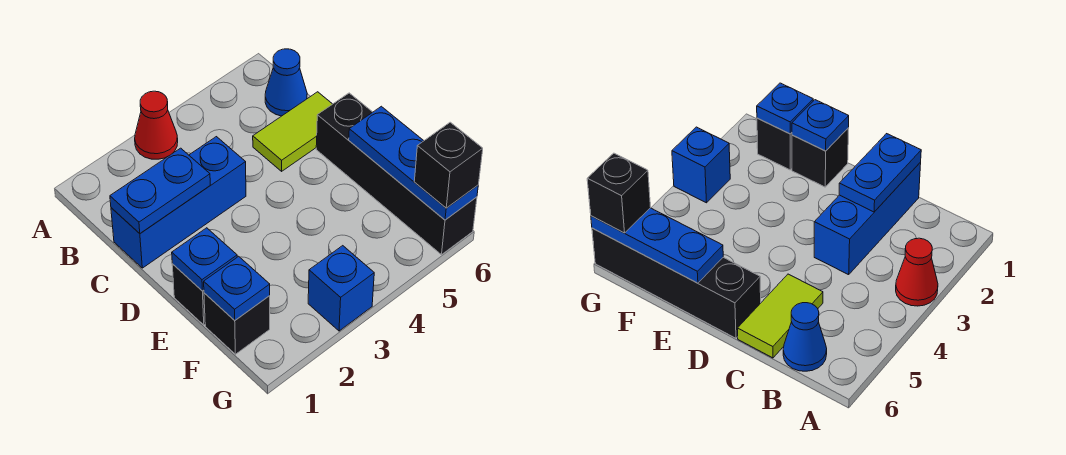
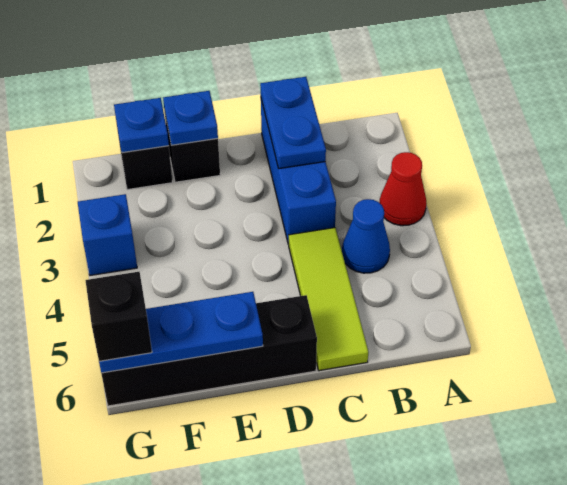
blue cone B6 level 1 -> blue cone B4 level 1
lime tile C5:C6 level 1 -> lime tile C4:C6 level 1

